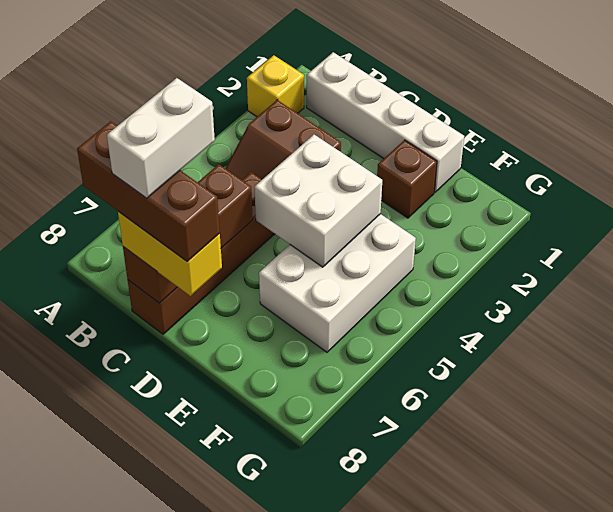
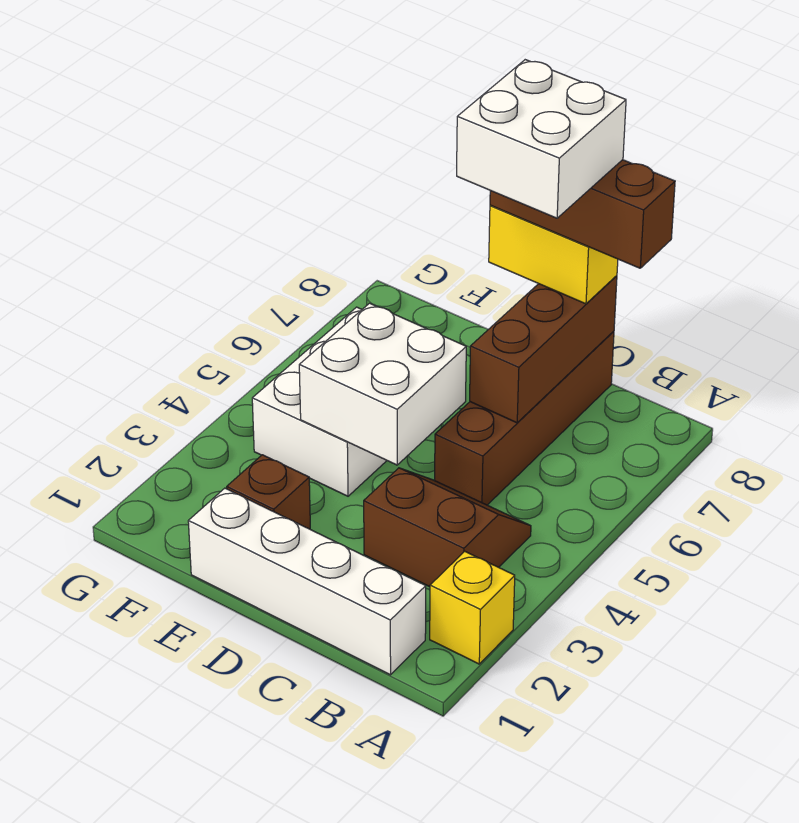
white brick C7:C8 level 5 -> white brick C7:D8 level 5

